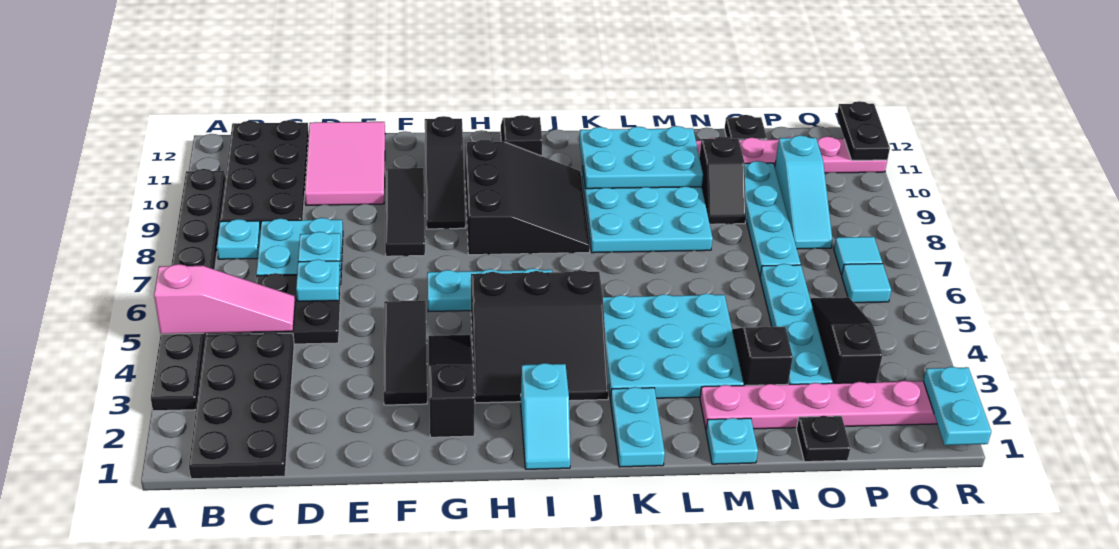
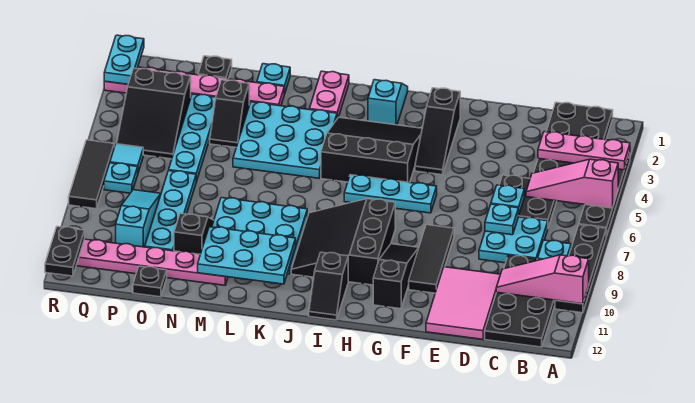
none -> pink plate A3:C3 level 2
none -> pink slope A10:C10 level 2 top A
black tile F3:F5 level 1 -> black tile R6:R8 level 1
cyan plate K1:K2 level 1 -> pink plate K1:K2 level 1
black slope P3:P5 level 1 top 3 -> black slope P3:Q5 level 1 top 3
cyan tile Q7 level 1 -> cyan plate Q7 level 1

